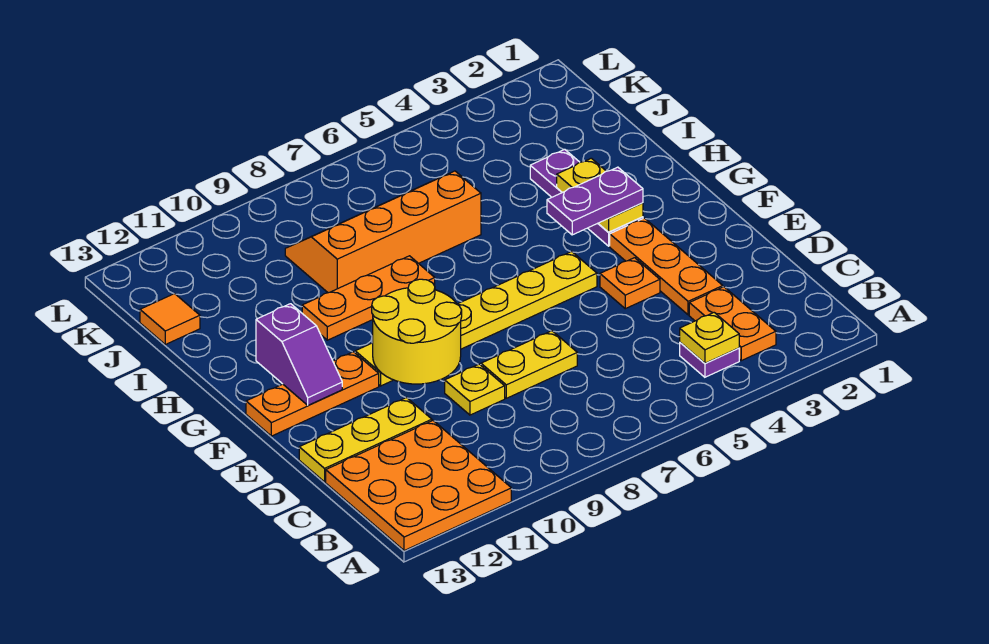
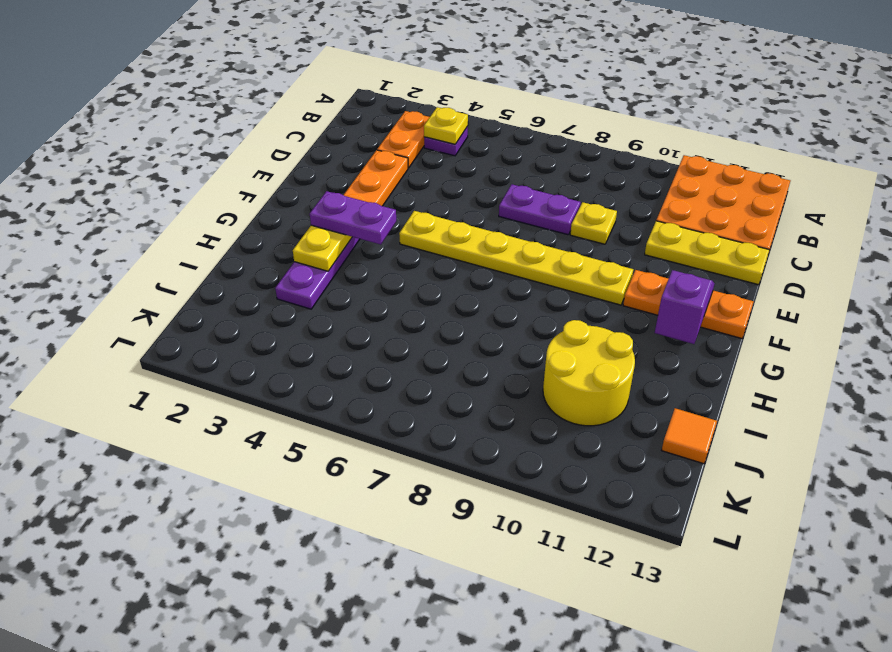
yellow plate D7:D8 level 1 -> purple plate D7:D8 level 1
orange plate E4 level 1 -> none
yellow round brick E9:F10 level 2 -> yellow round brick I10:J11 level 1
orange plate H8:H10 level 1 -> none
orange slope I6:J9 level 1 top I -> none

